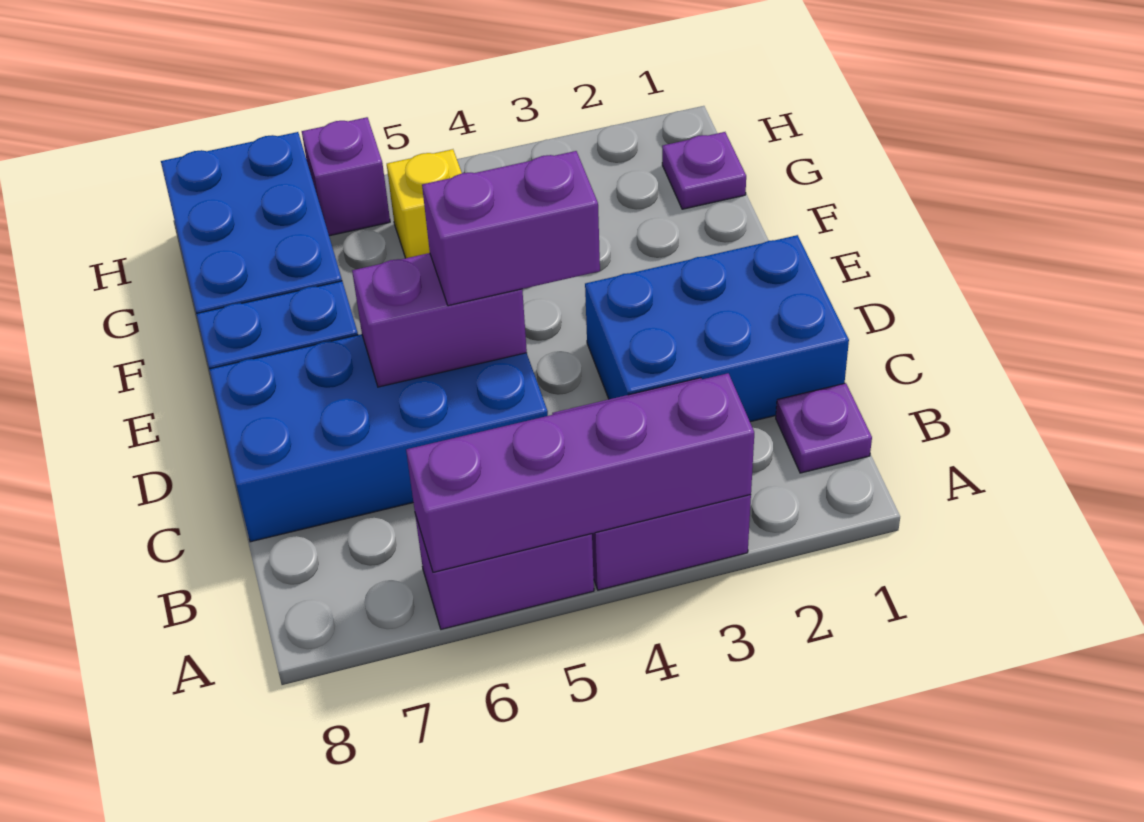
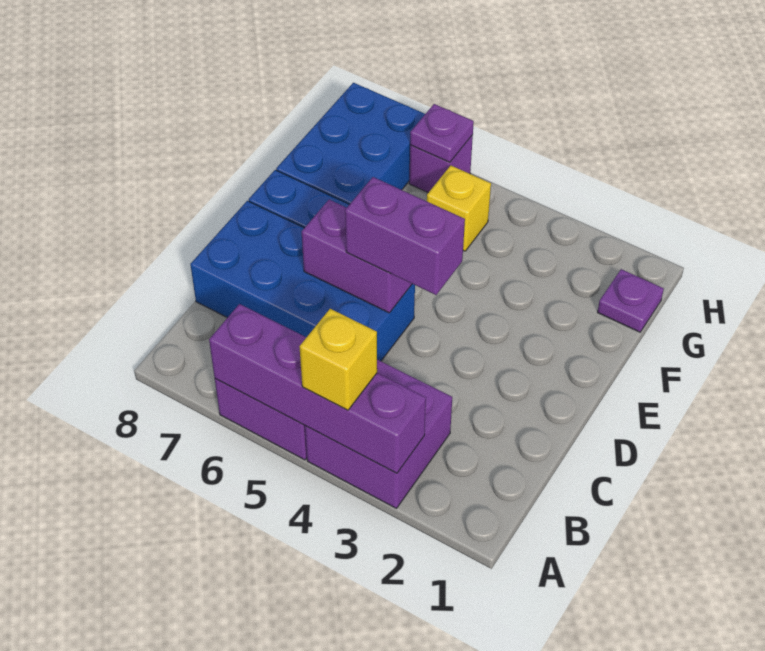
none -> yellow brick A4 level 3
purple plate B1 level 1 -> purple plate H6 level 2
blue brick C1:D3 level 1 -> none

